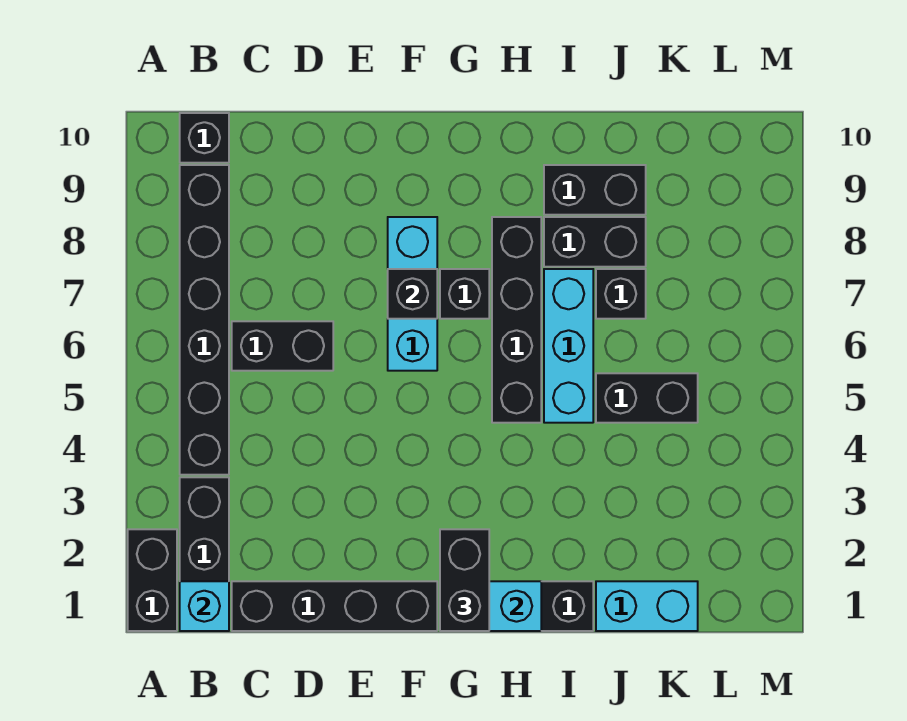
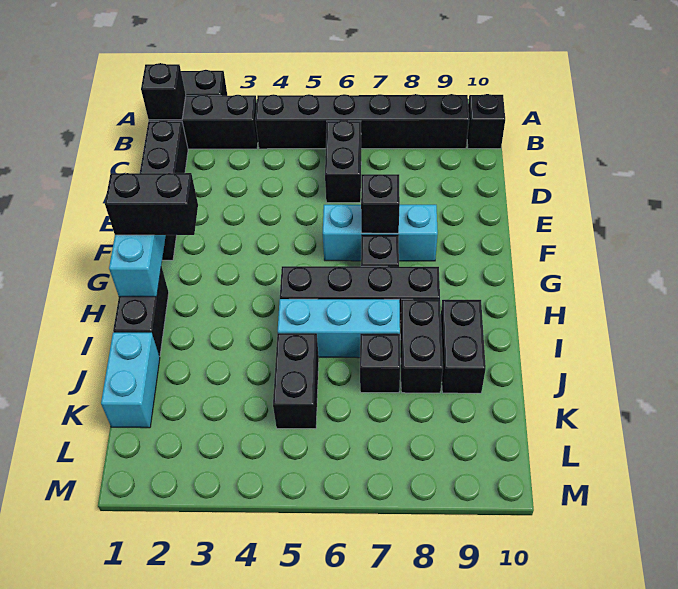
cyan brick B1 level 2 -> black brick B1 level 2

